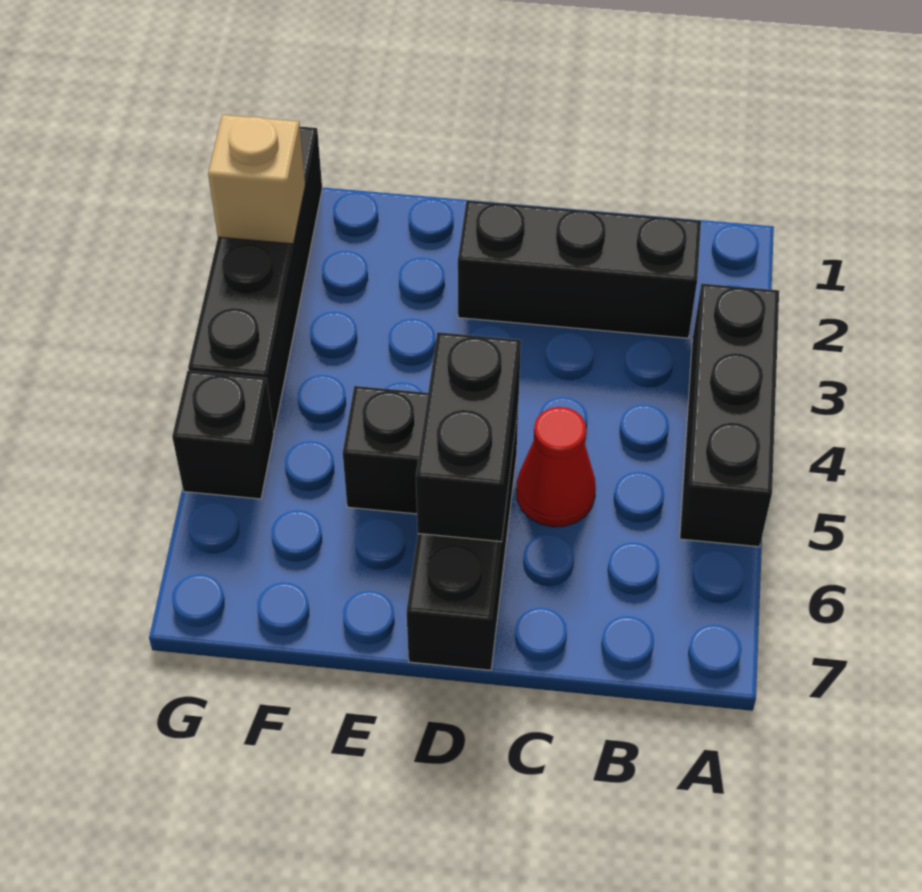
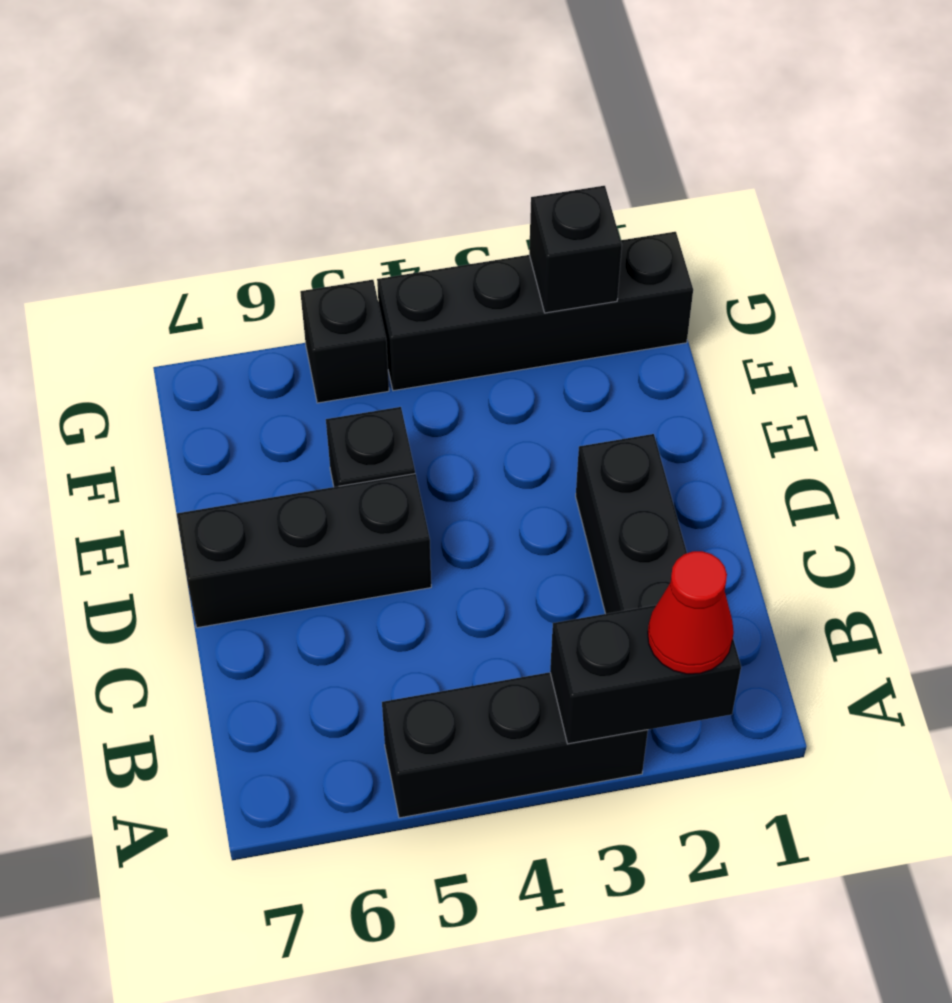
red cone C5 level 1 -> red cone A2 level 3
black brick D5:D6 level 2 -> black brick A2:A3 level 2
tan brick G2 level 2 -> black brick G2 level 2

